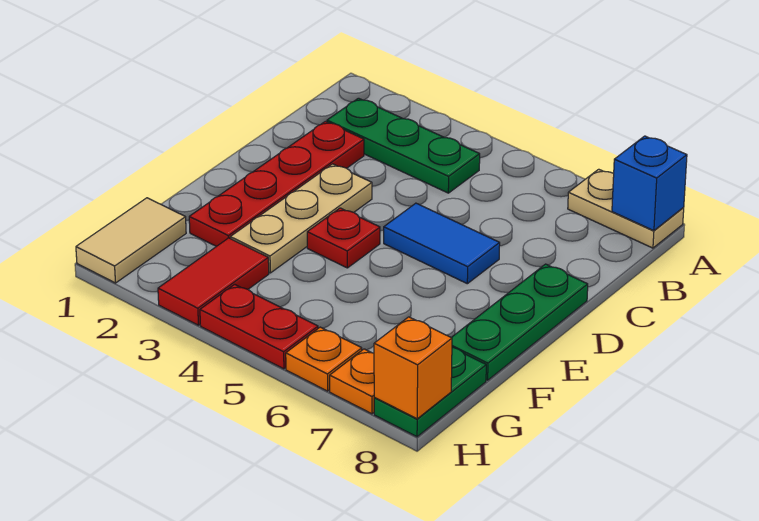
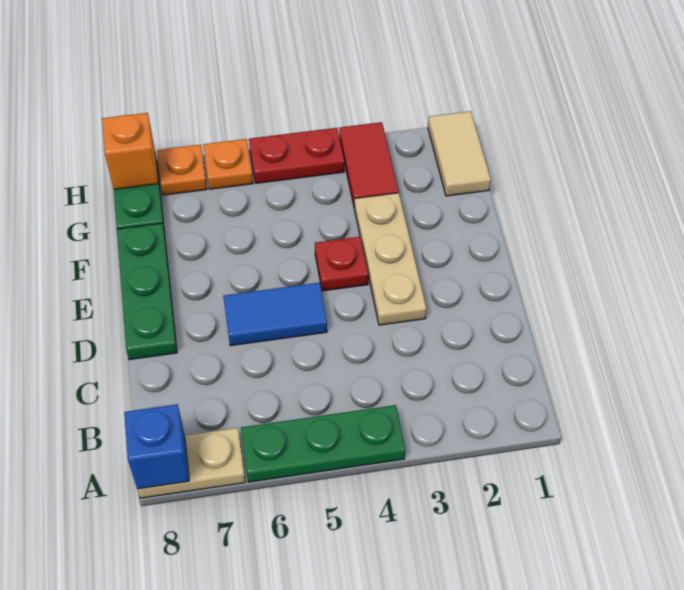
green plate B2:B4 level 1 -> green plate A4:A6 level 1
red plate C2:F2 level 1 -> none

